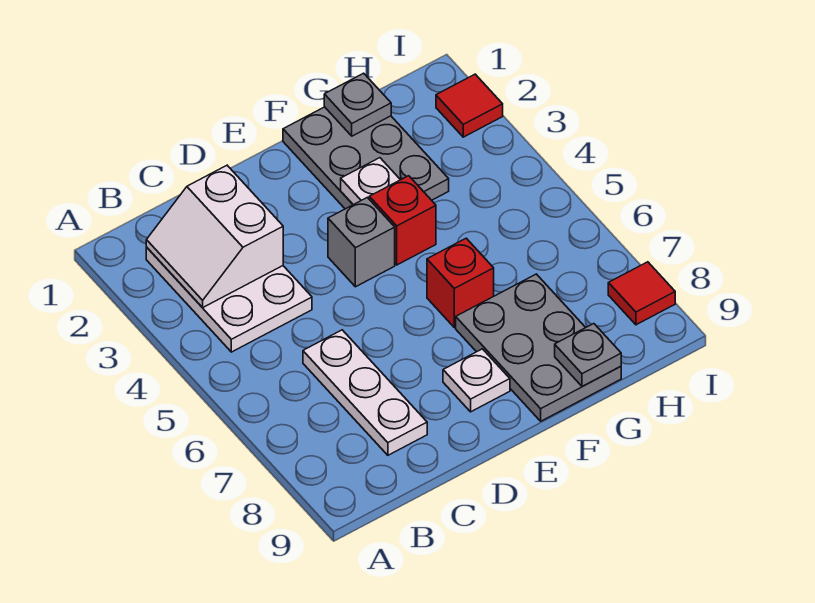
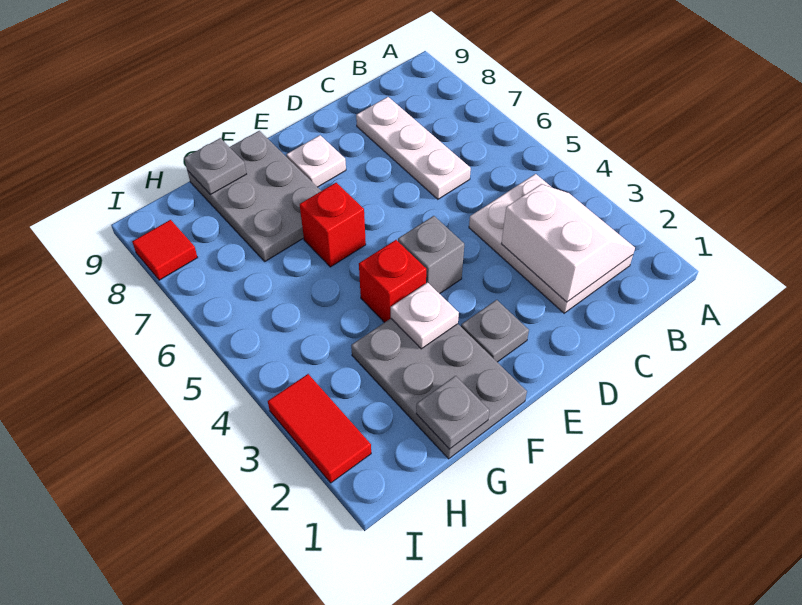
none -> grey plate E2 level 1
red tile I2 level 1 -> red tile I2:I3 level 1

